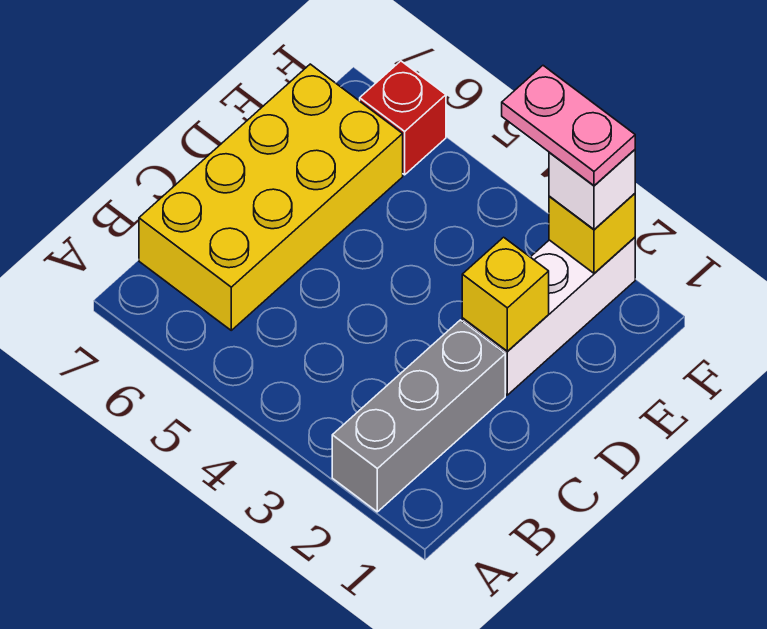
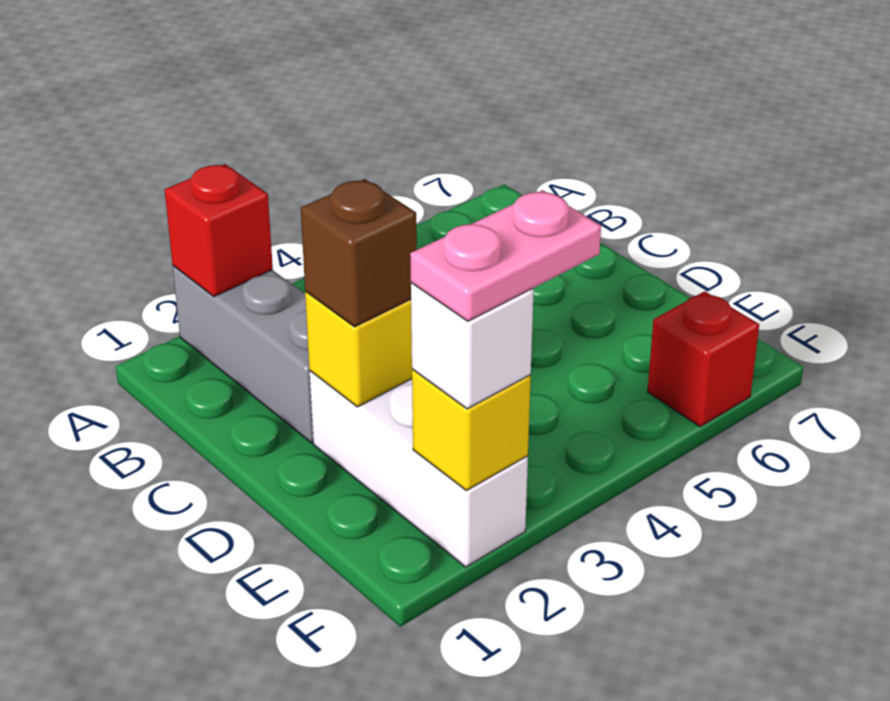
none -> red brick A2 level 2
yellow brick B6:E7 level 1 -> none
none -> brown brick D2 level 3

